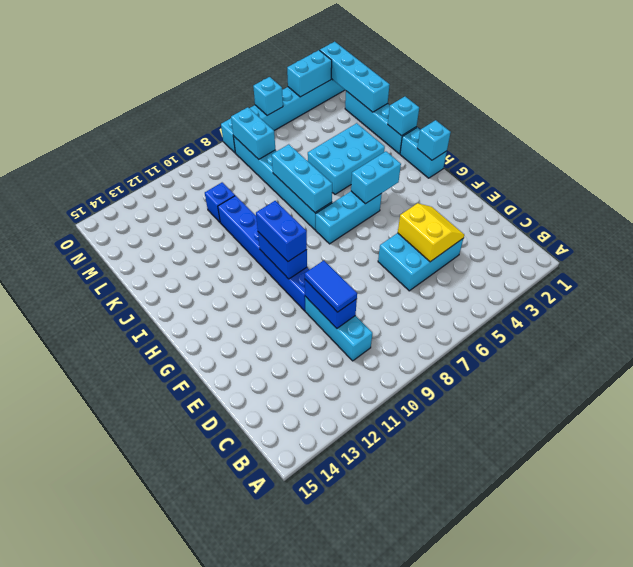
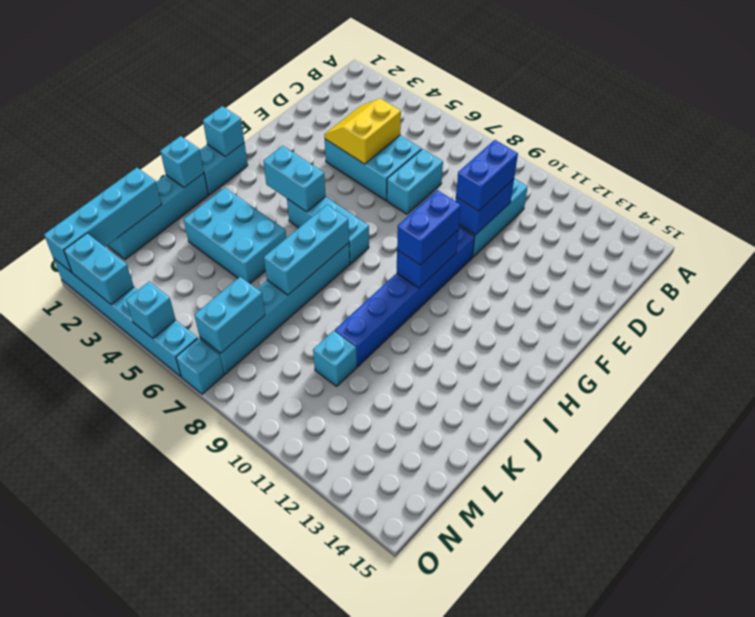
none -> cyan brick D7:E7 level 1
blue tile D10:E10 level 3 -> blue brick D10:E10 level 3
blue brick L10 level 1 -> cyan brick L10 level 1

